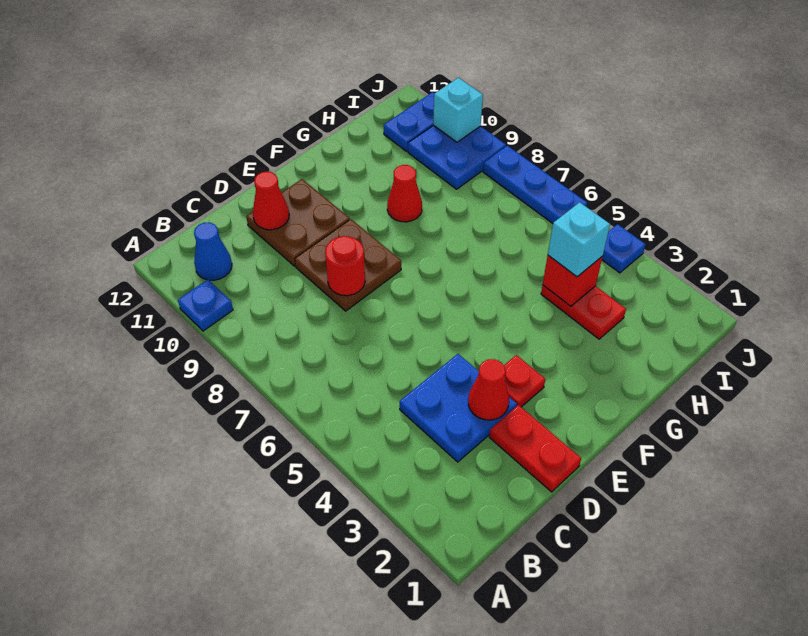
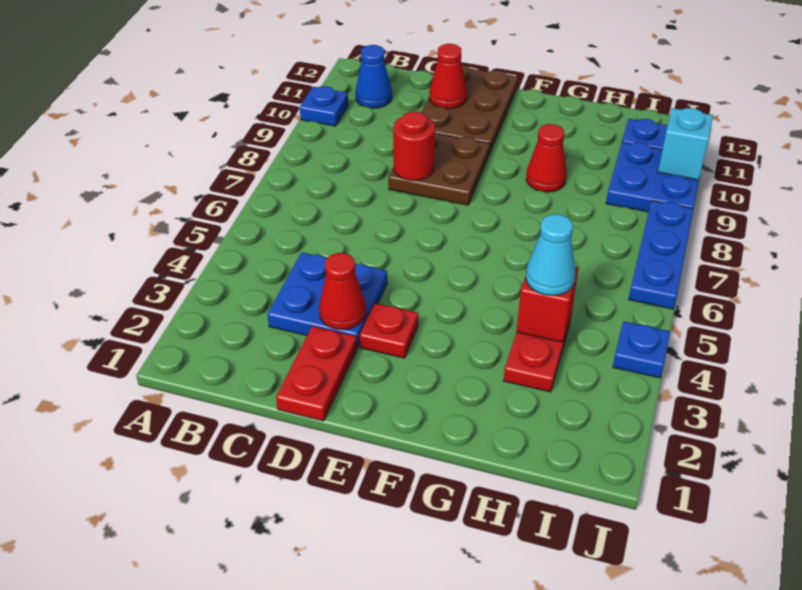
brown plate D10:E11 level 1 -> brown plate D10:E12 level 1
cyan brick H4 level 3 -> cyan cone H4 level 3

